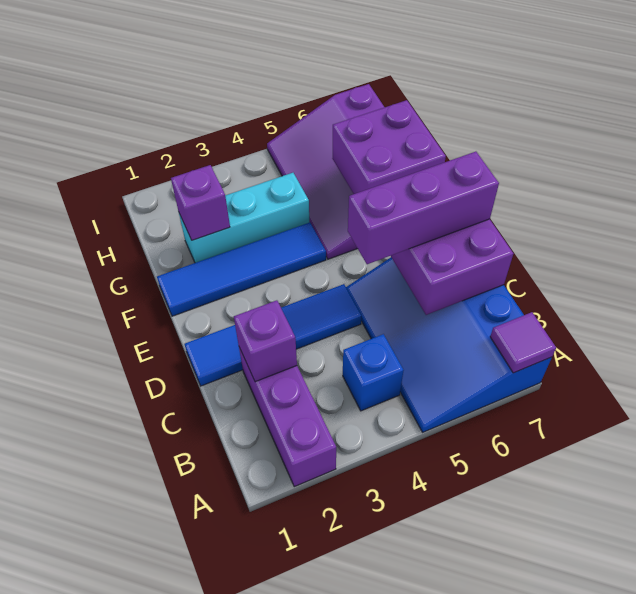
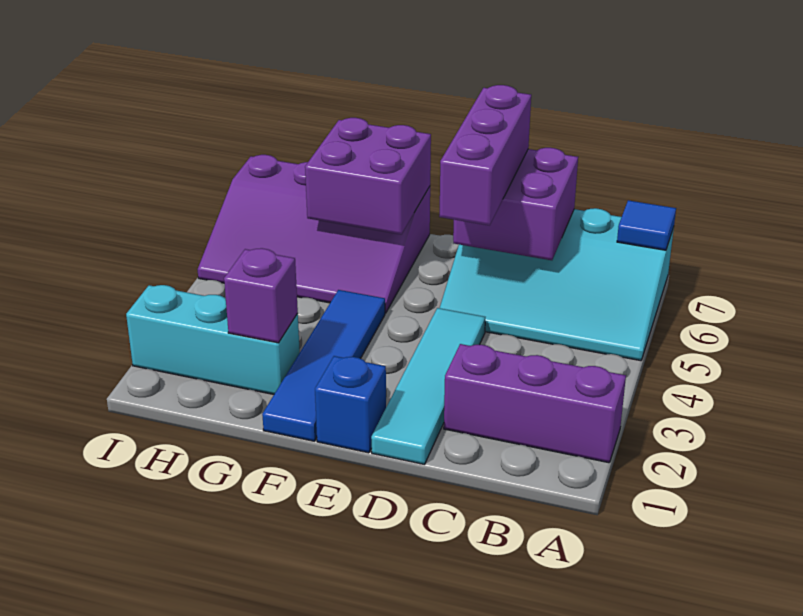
blue slope A5:D7 level 1 top 7 -> cyan slope A5:D7 level 1 top 7
purple tile A7 level 2 -> blue tile A7 level 2
blue brick B4 level 1 -> blue brick E1 level 1
purple brick C2 level 2 -> none
blue tile D1:D4 level 1 -> cyan tile D1:D4 level 1
cyan brick G2:G4 level 1 -> cyan brick G2:I2 level 1

